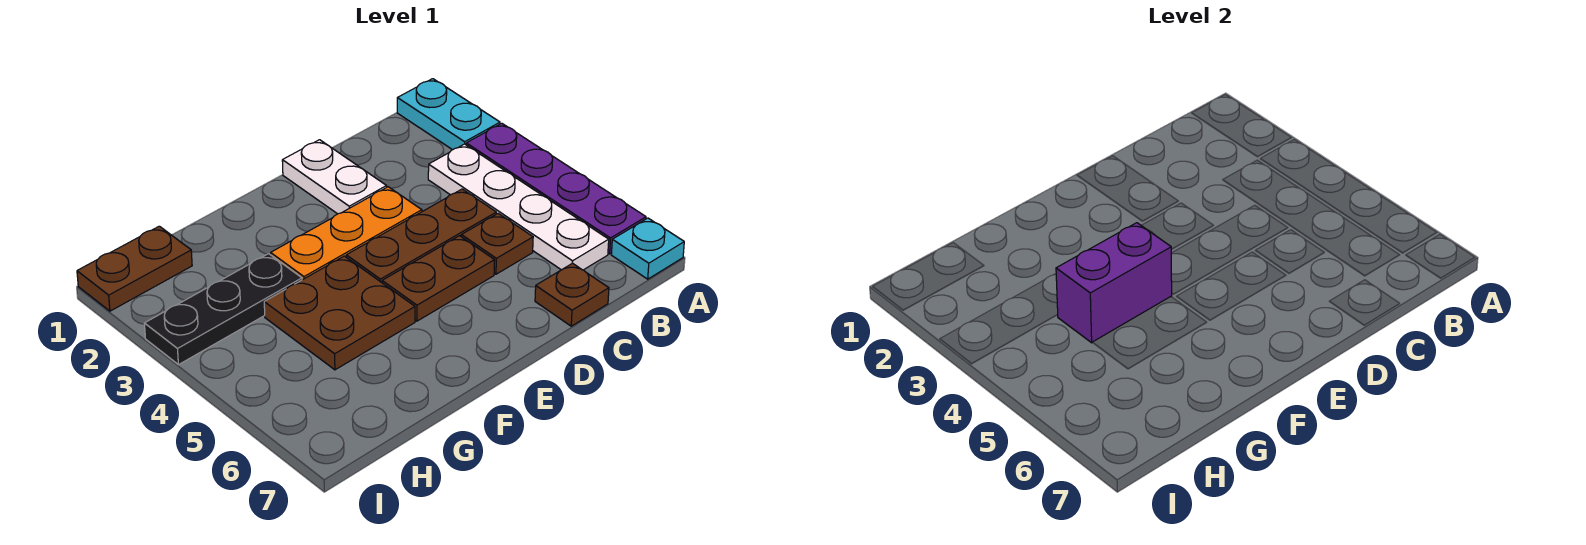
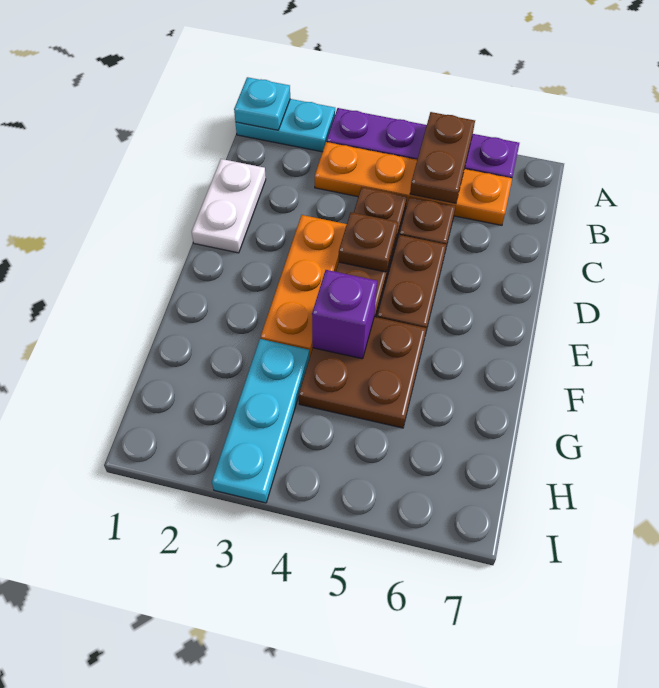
cyan plate A7 level 1 -> cyan plate A1 level 2
white plate B3:B6 level 1 -> orange plate B3:B6 level 1
brown plate C7 level 1 -> brown plate D4 level 2
white plate D1:D2 level 1 -> white plate C1:D1 level 1
purple brick F4:G4 level 2 -> purple brick F4 level 2
black plate G3:I3 level 1 -> cyan plate G3:I3 level 1
brown plate H1:I1 level 1 -> brown plate A5:B5 level 2

